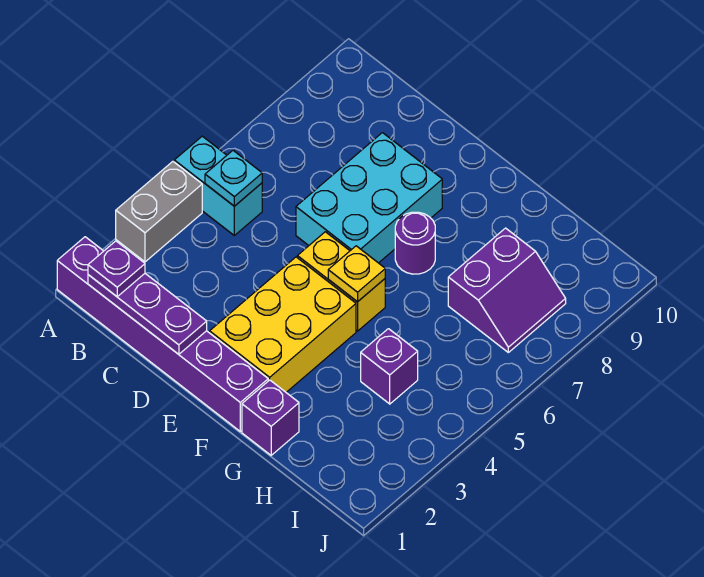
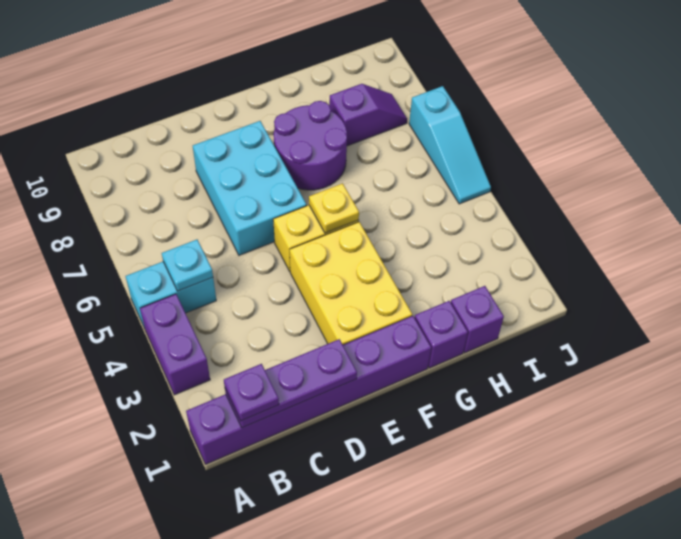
grey brick A3:A4 level 1 -> purple brick A3:A4 level 1
purple round brick F7 level 1 -> purple round brick F7:G8 level 1
purple brick H4 level 1 -> purple brick H1 level 1
purple slope H7:I8 level 1 top H -> purple slope H8:I8 level 1 top H
none -> cyan slope J5:J7 level 1 top 7

